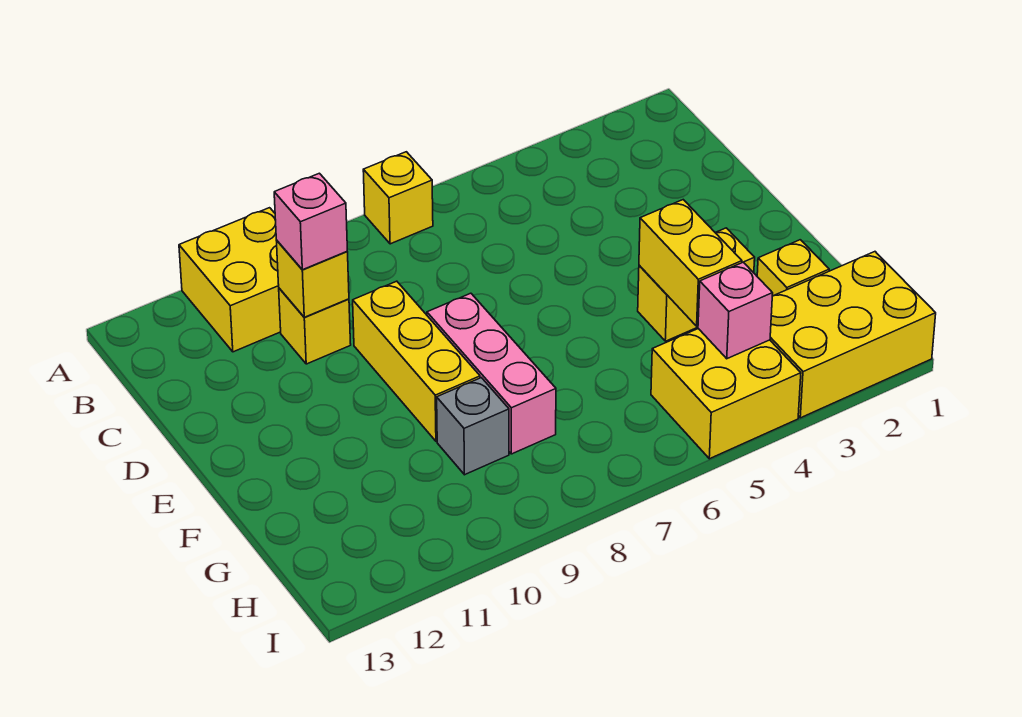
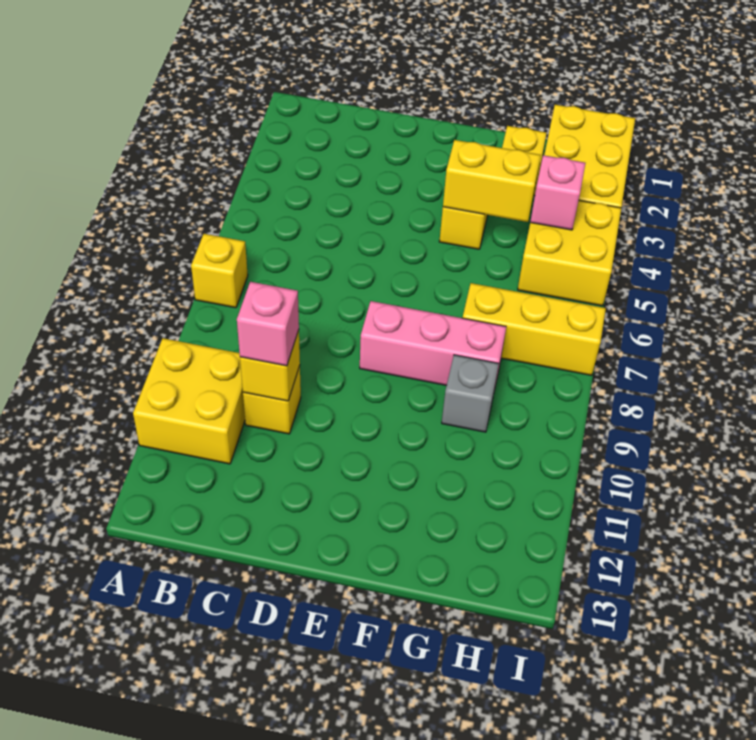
yellow brick D9:F9 level 1 -> yellow brick G7:I7 level 1

